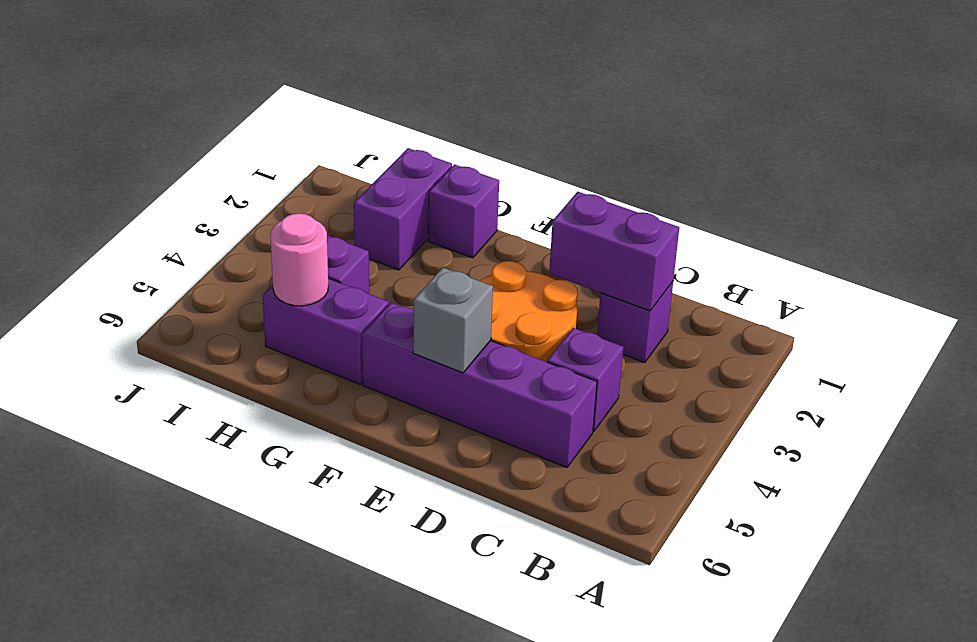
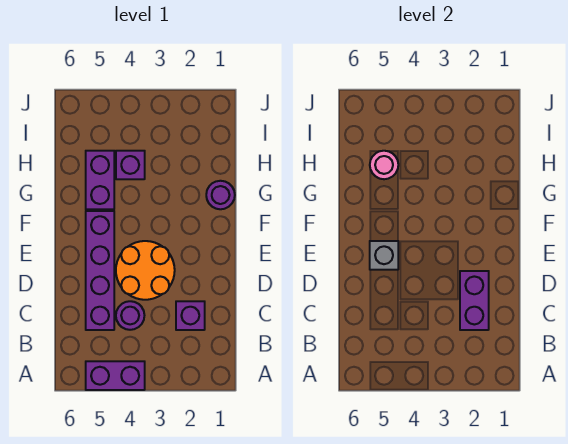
purple brick C4 level 1 -> purple round brick C4 level 1
purple brick G1 level 1 -> purple round brick G1 level 1
purple brick H1:H2 level 1 -> purple brick A4:A5 level 1

